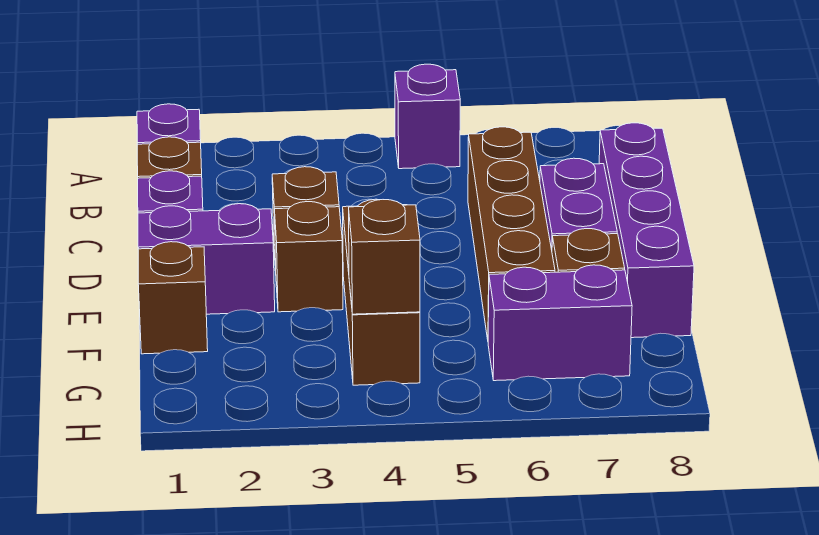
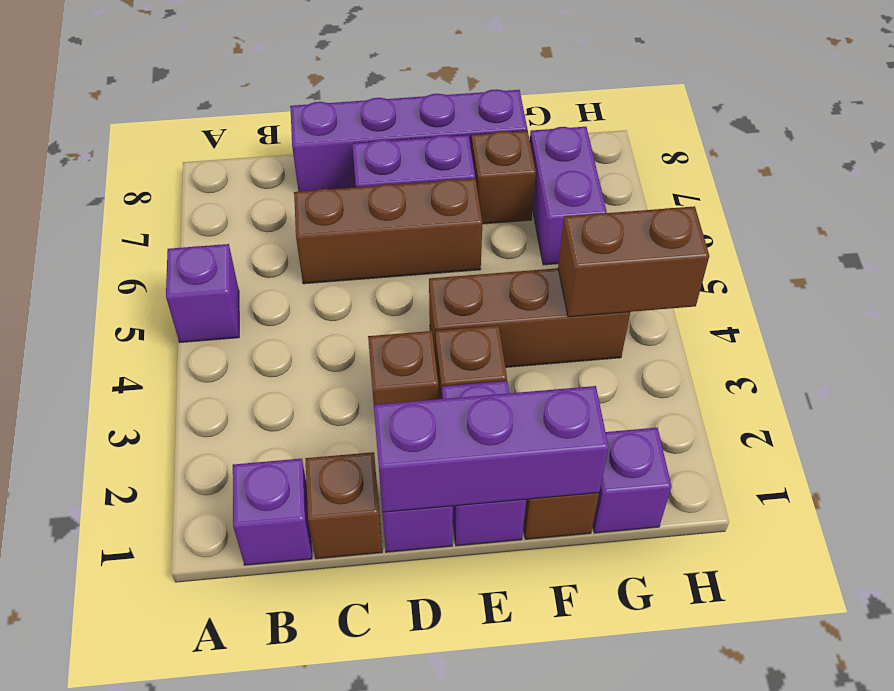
brown brick C6:F6 level 1 -> brown brick C6:E6 level 1
none -> purple brick D1:F1 level 2
none -> purple brick G1 level 1
brown brick G4 level 2 -> brown brick G4:H4 level 2

